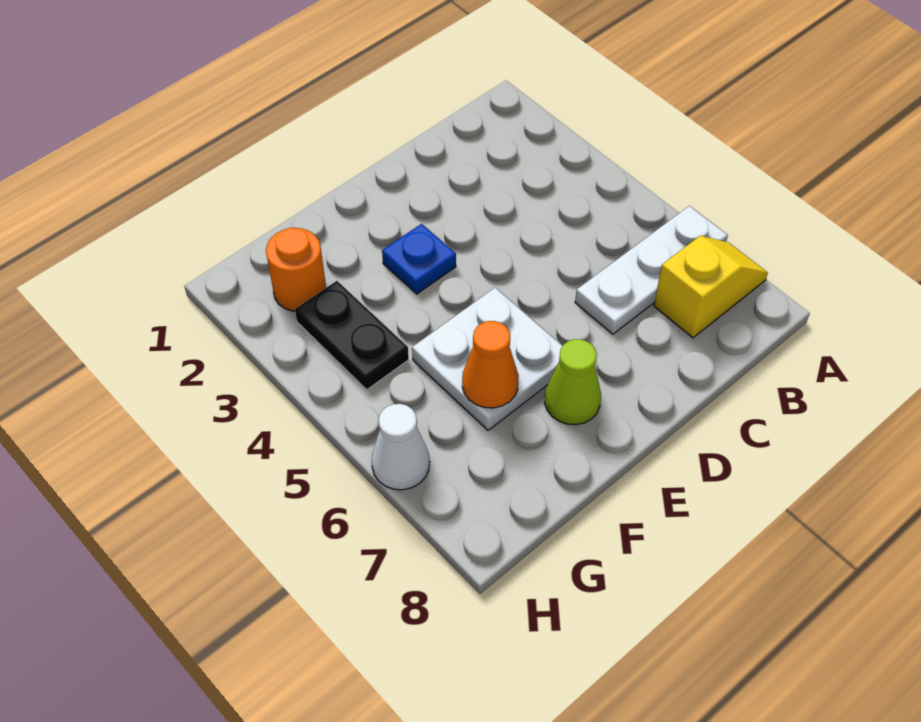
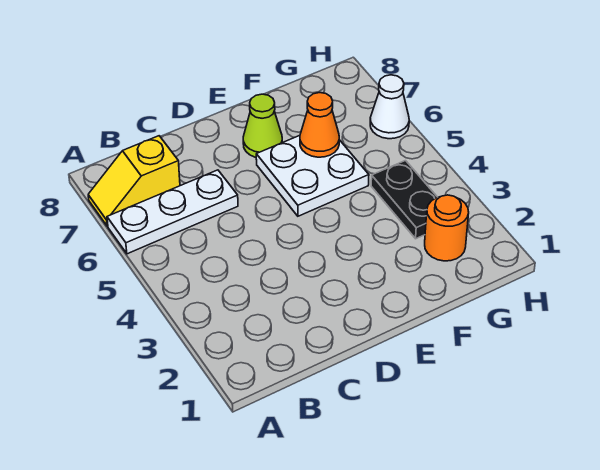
blue plate E3 level 1 -> none

